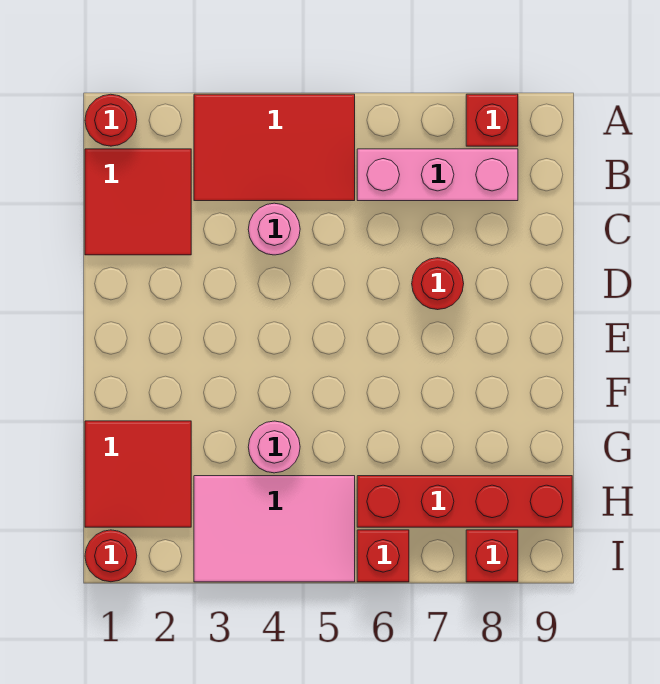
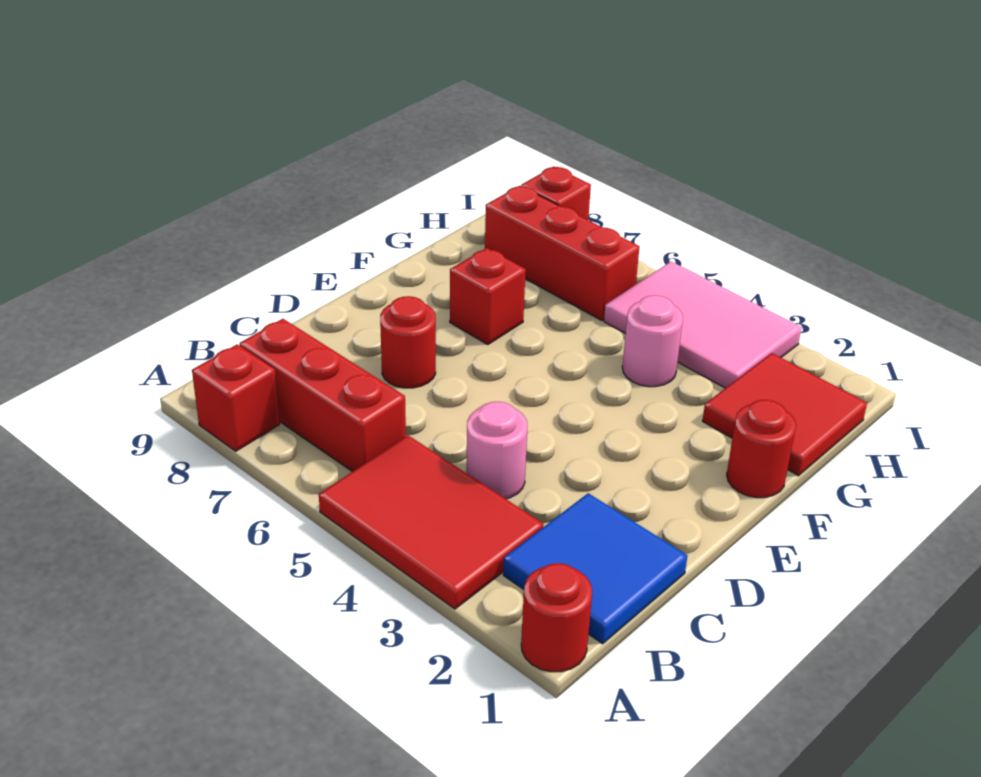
red tile B1:C2 level 1 -> blue tile B1:C2 level 1
pink brick B6:B8 level 1 -> red brick B6:B8 level 1
red brick H6:H9 level 1 -> red brick H6:H8 level 1
red round brick I1 level 1 -> red round brick F1 level 1
red brick I6 level 1 -> red brick F7 level 1

